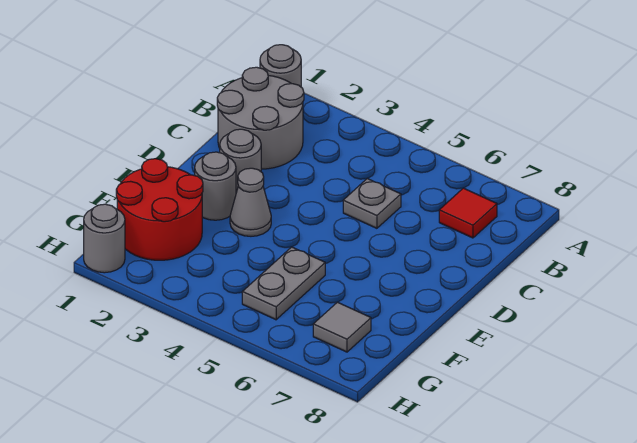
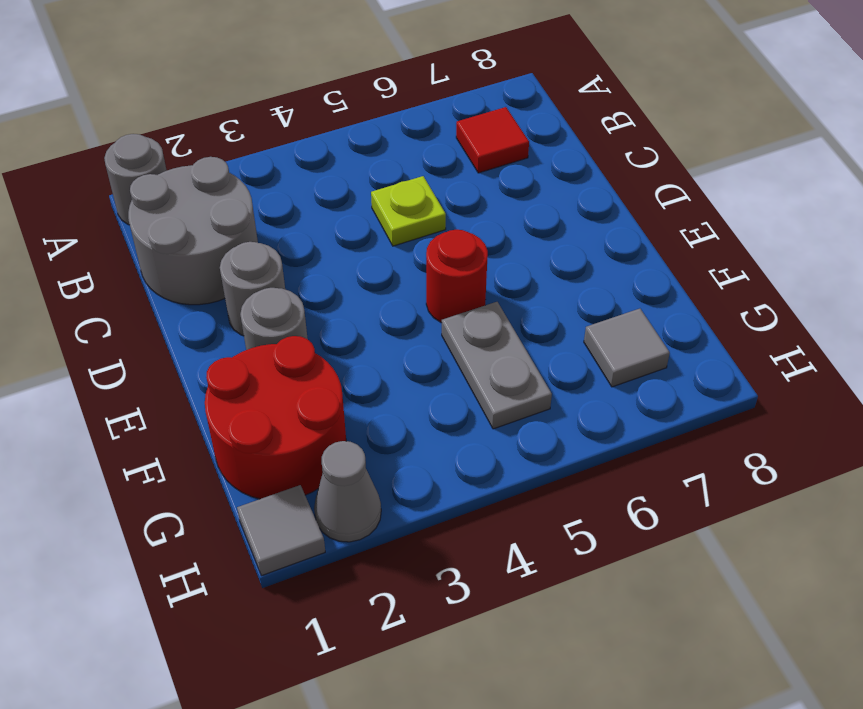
grey plate C5 level 1 -> lime plate C5 level 1
grey cone E3 level 1 -> grey cone H2 level 1
none -> red round brick E5 level 1
grey round brick H1 level 1 -> grey tile H1 level 1

